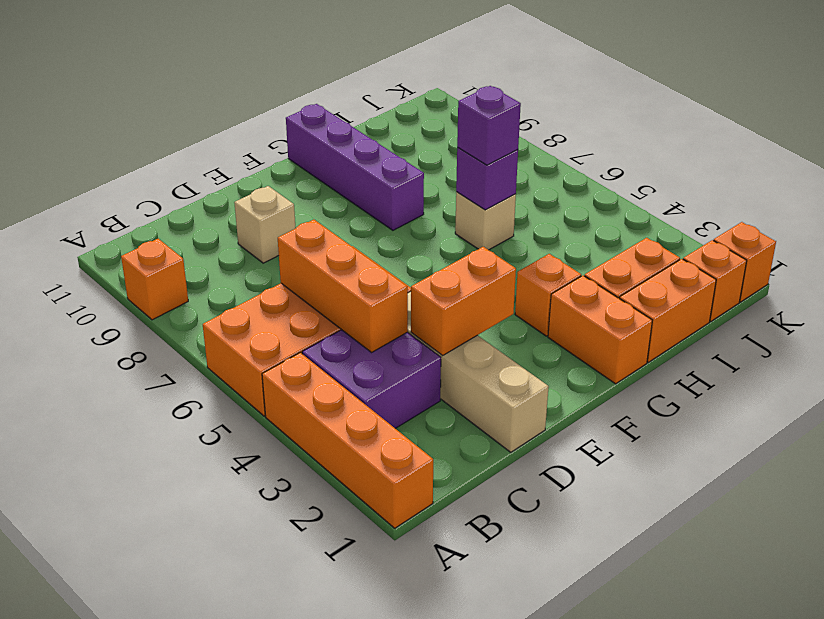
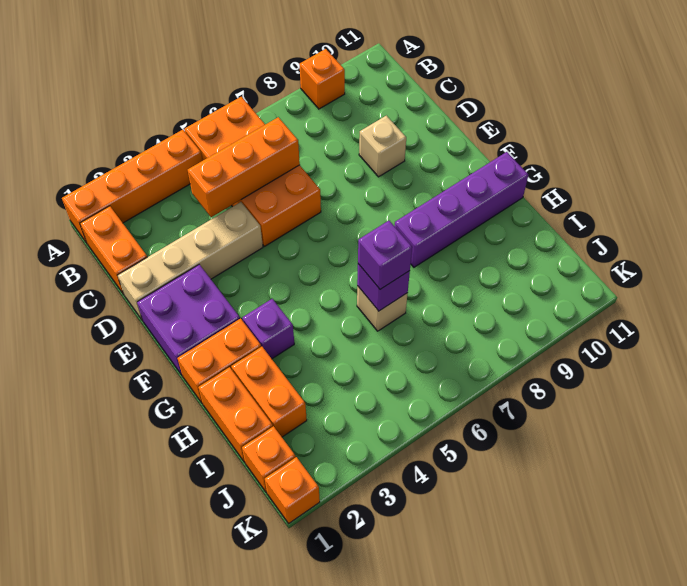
purple brick B3:C4 level 1 -> purple brick E1:F2 level 1
orange brick D3:E3 level 2 -> orange brick B1:C1 level 1
orange brick G3 level 1 -> purple brick G3 level 1

